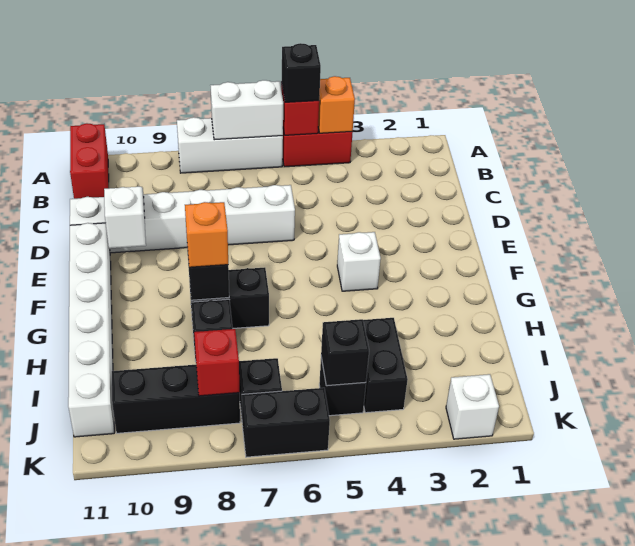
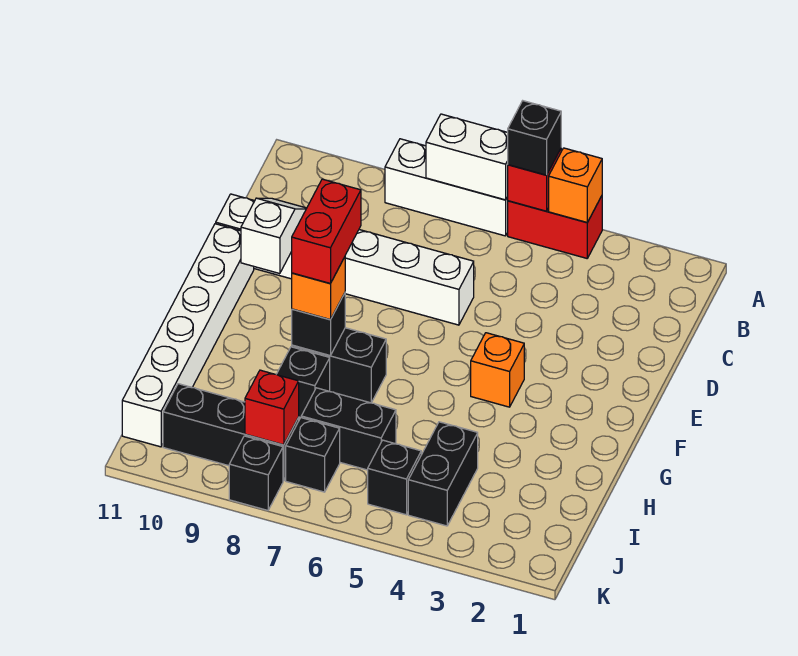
red brick A11:B11 level 1 -> red brick F8:G8 level 4
white brick F4 level 1 -> orange brick F4 level 1
black brick J5 level 2 -> black brick K8 level 1
white brick K2 level 1 -> none
black brick K6:K7 level 1 -> black brick I6:I7 level 1

